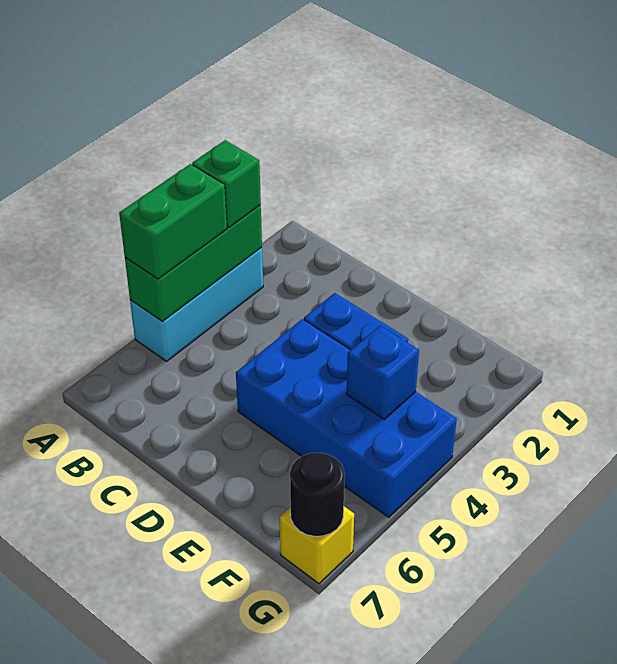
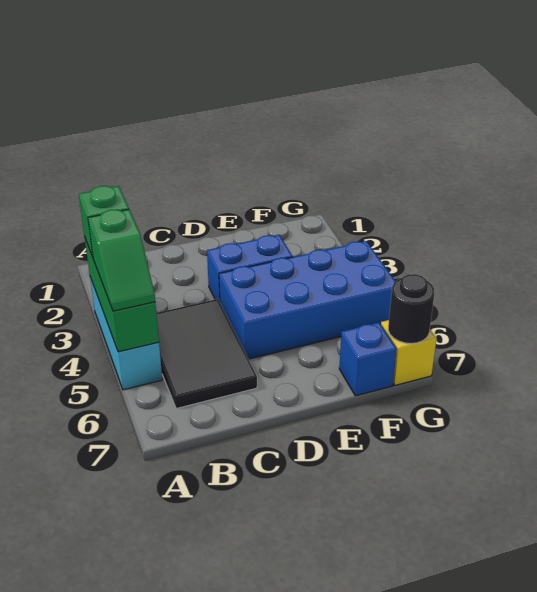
green brick A4:A5 level 3 -> green slope A4:A5 level 3 top 4
none -> black tile B4:C6 level 1
blue brick F4 level 2 -> blue brick F7 level 1

